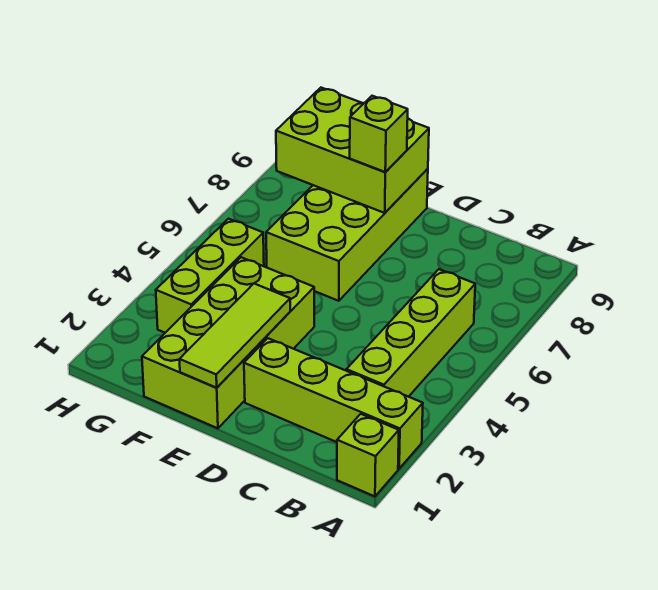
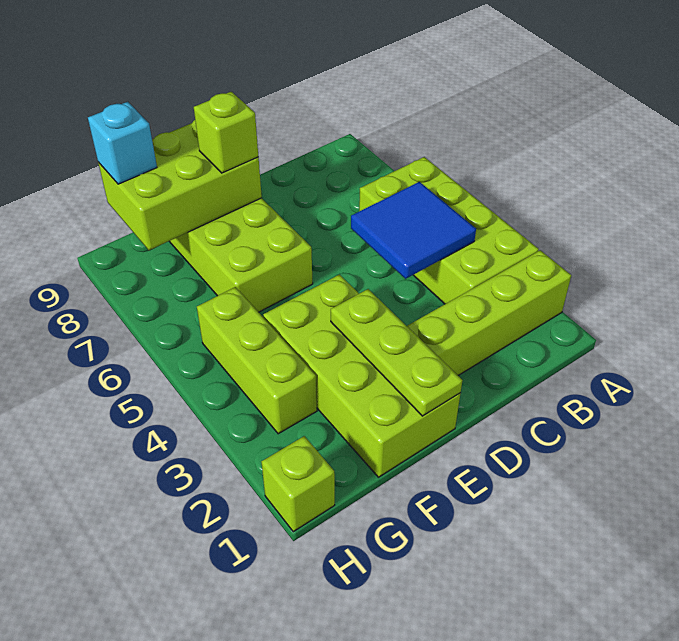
lime brick A1 level 1 -> lime brick H1 level 1
lime brick B3:B6 level 1 -> lime brick A3:B6 level 1
none -> blue tile B4:C5 level 2
lime tile E1:E3 level 2 -> lime plate E1:E3 level 2
none -> cyan brick G9 level 3

